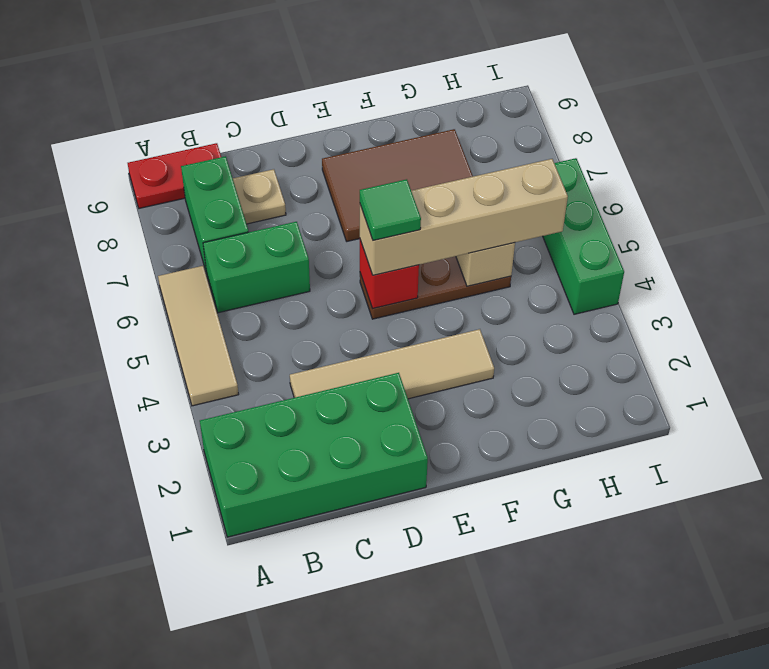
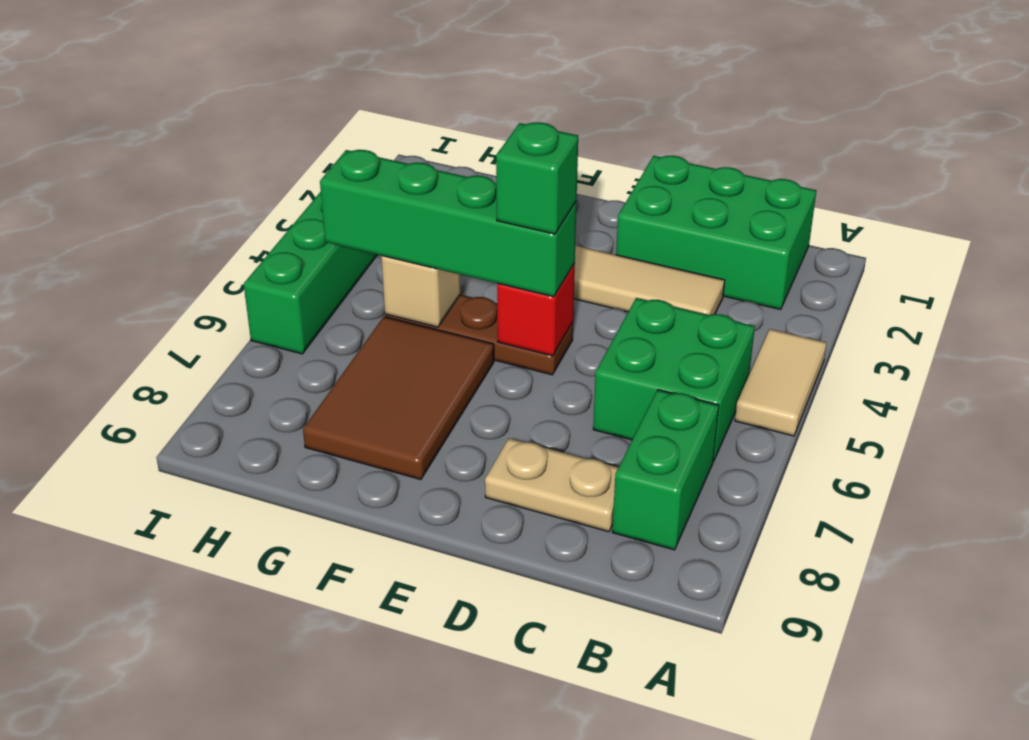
green brick A1:D2 level 1 -> green brick B1:D2 level 1
tan tile A4:A6 level 1 -> tan tile A4:A5 level 1
red plate A9:B9 level 1 -> none
green brick B6:C6 level 1 -> green brick B5:C6 level 1
tan plate C8 level 1 -> tan plate C8:D8 level 1
tan brick E5:H5 level 3 -> green brick E5:H5 level 3
green tile E5 level 4 -> green brick E5 level 4
brown tile E7:G8 level 1 -> brown tile F6:G8 level 1

